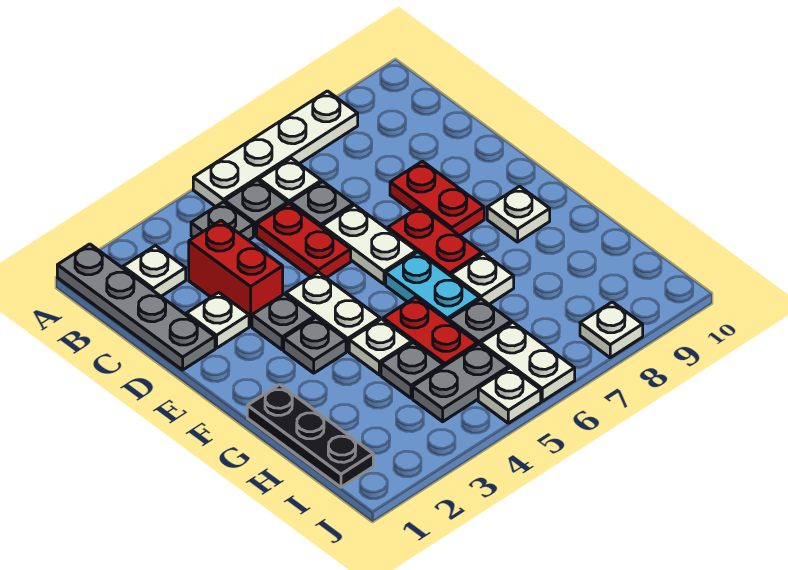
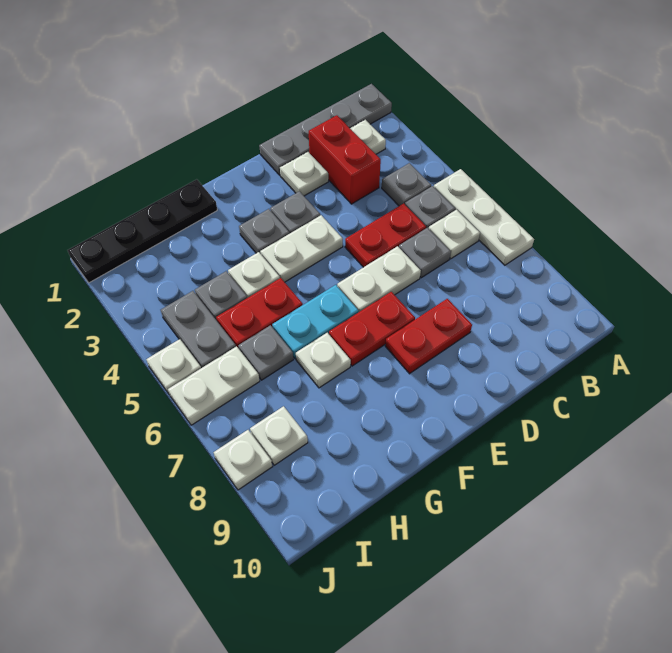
white plate A5:A8 level 1 -> white plate A5:A7 level 1
red brick C3:D3 level 1 -> red brick C2:C3 level 1
white plate F9 level 1 -> white plate I8 level 1
black plate G1:I1 level 1 -> black plate G1:J1 level 1

